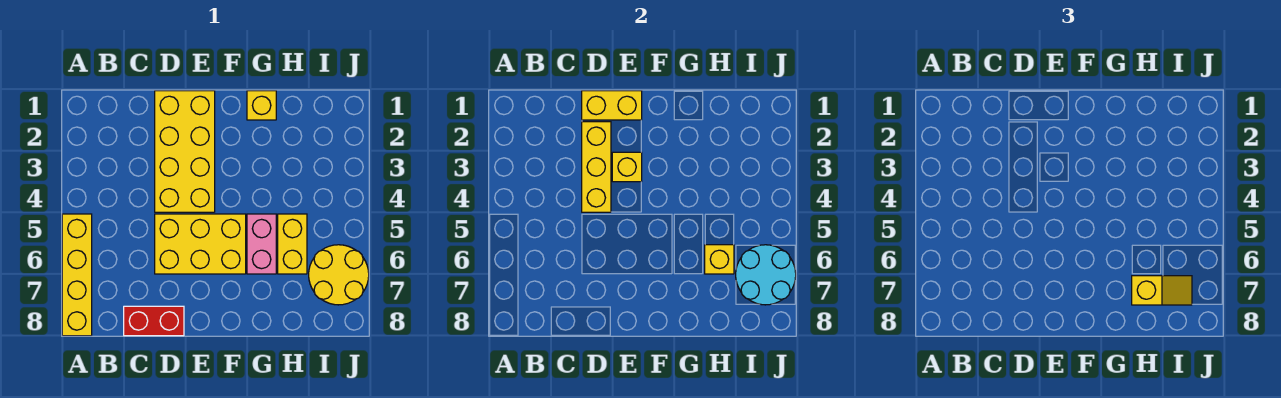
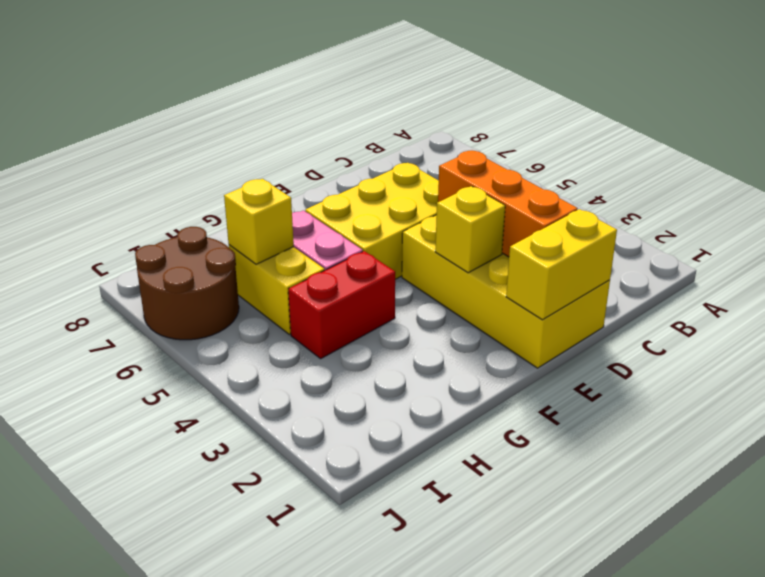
yellow brick A5:A8 level 1 -> none
red brick C8:D8 level 1 -> red brick G4:H4 level 1
yellow brick D2:D4 level 2 -> orange brick D2:D4 level 2
yellow brick G1 level 1 -> none
yellow slope H7:I7 level 3 top H -> none
yellow round brick I6:J7 level 1 -> brown round brick I6:J7 level 1
cyan round brick I6:J7 level 2 -> none

